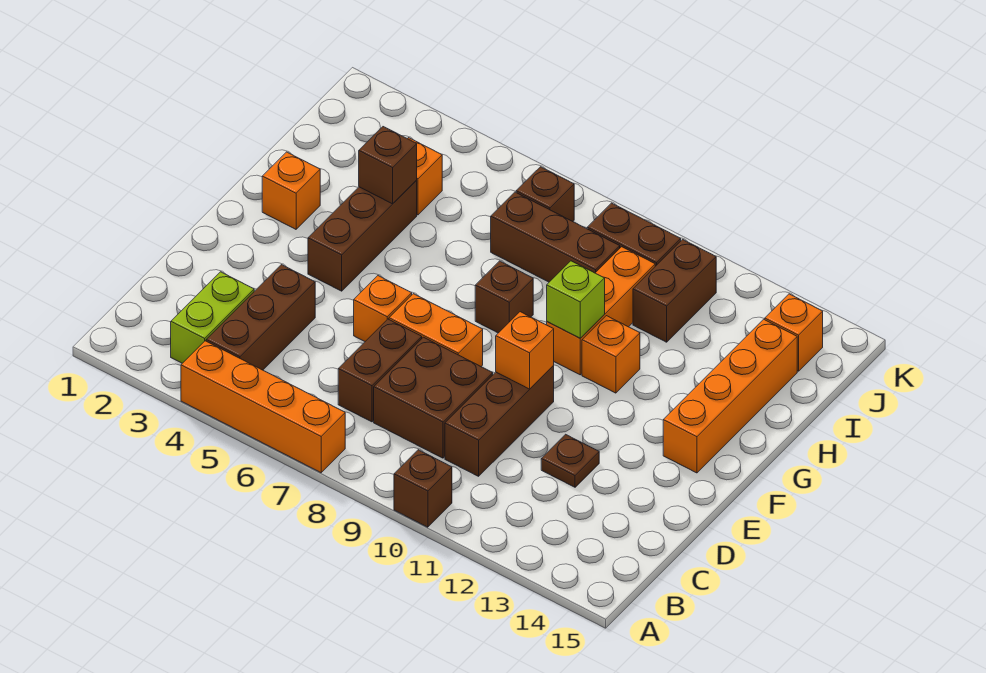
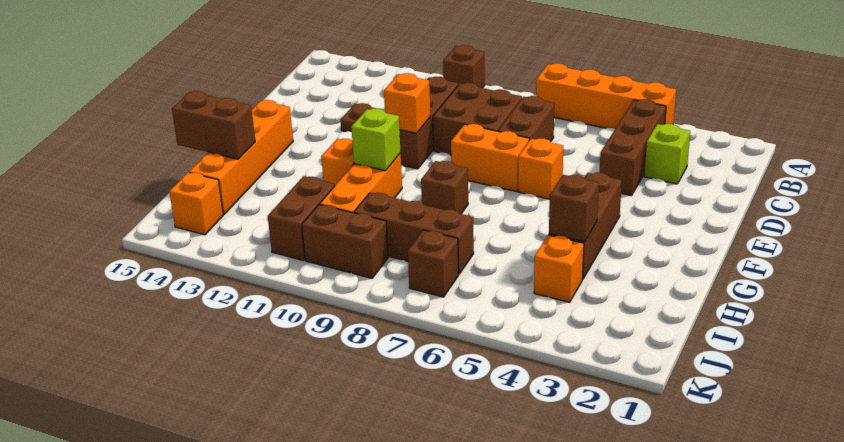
lime brick B3:C3 level 1 -> lime brick C3 level 1
orange brick G2 level 1 -> none
none -> brown brick H14:H15 level 2

